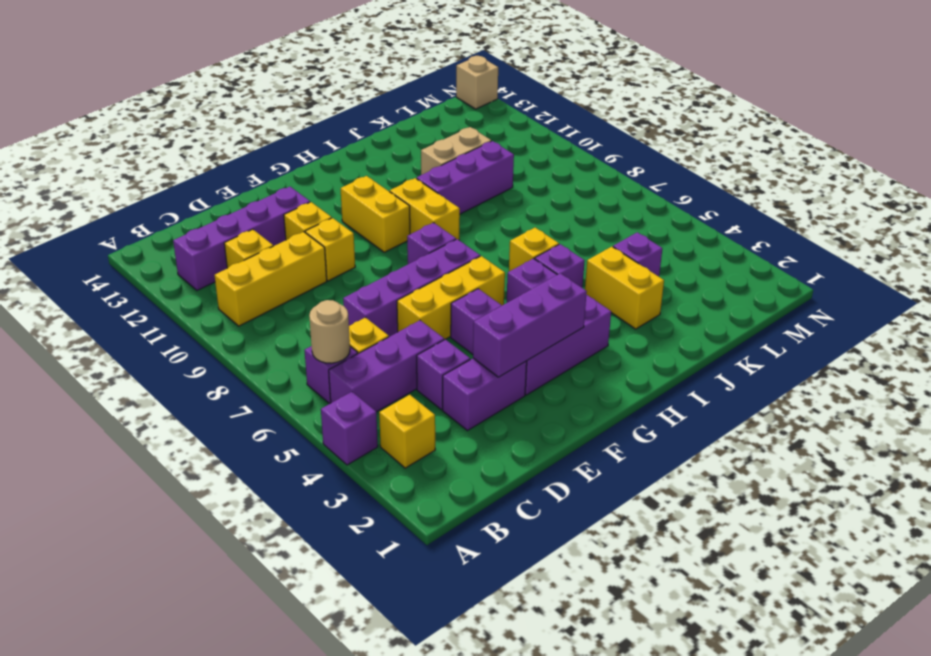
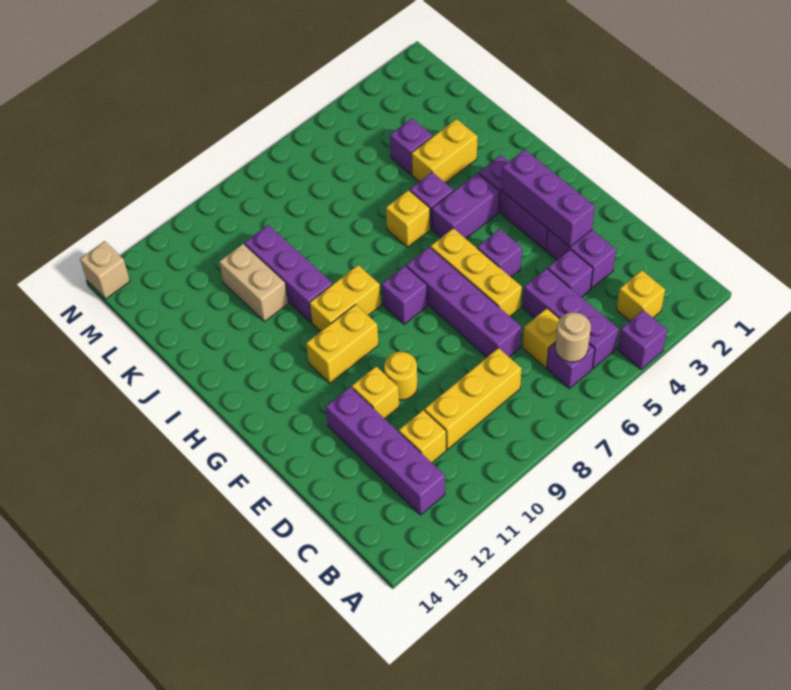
yellow brick B10:D10 level 1 -> yellow brick C8:C10 level 1
yellow brick E10 level 1 -> yellow round brick E10 level 1

